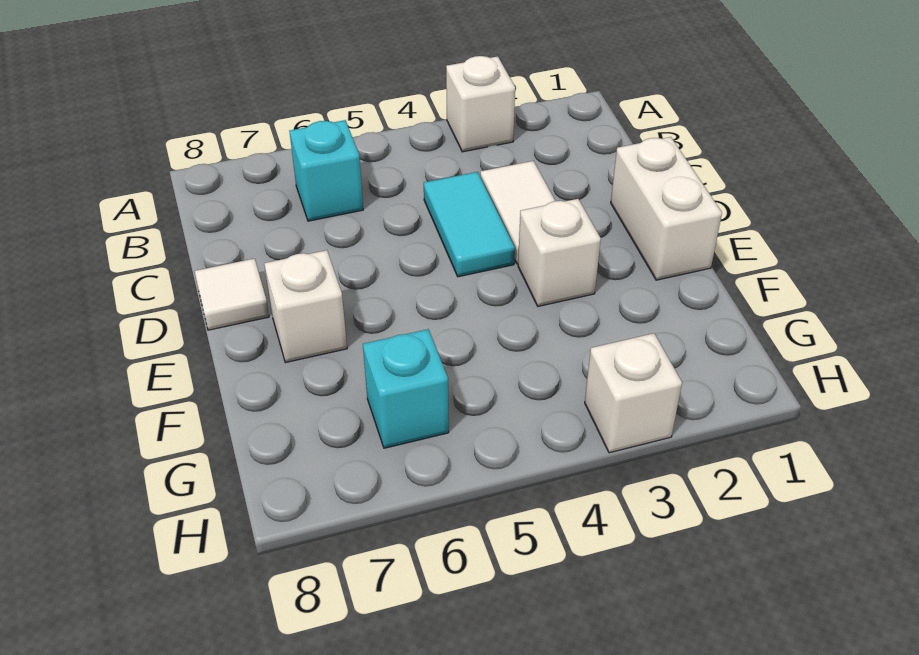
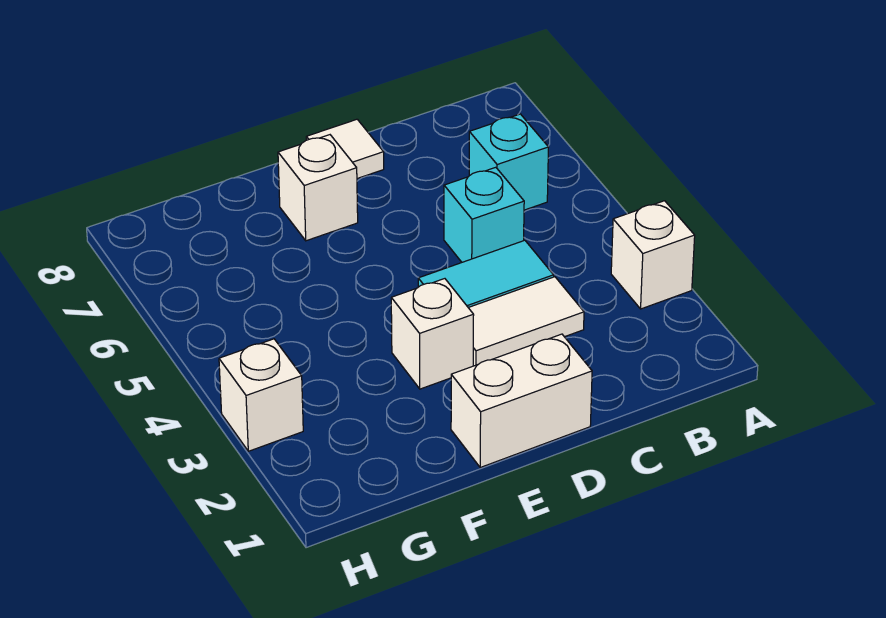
cyan brick G6 level 1 -> cyan brick C5 level 1

